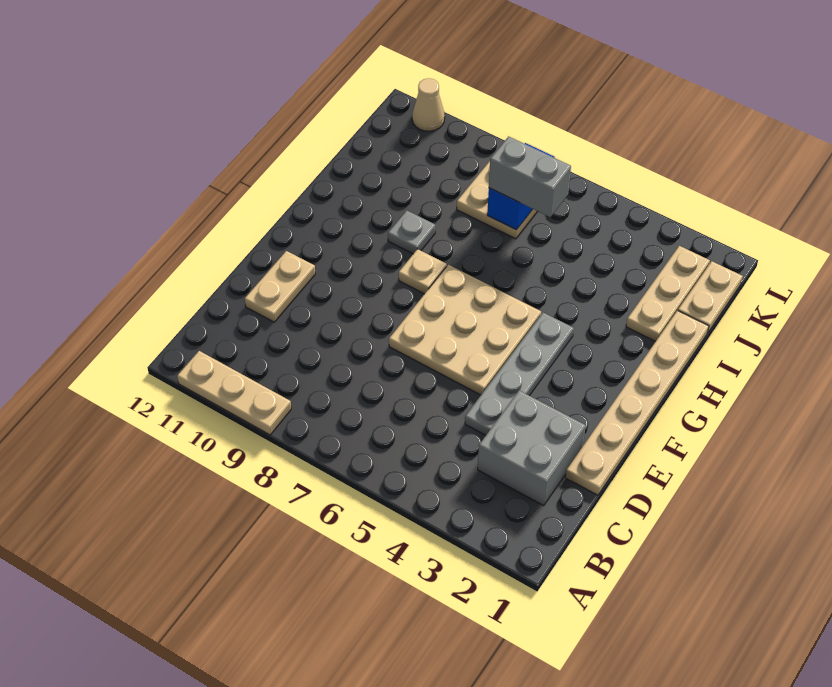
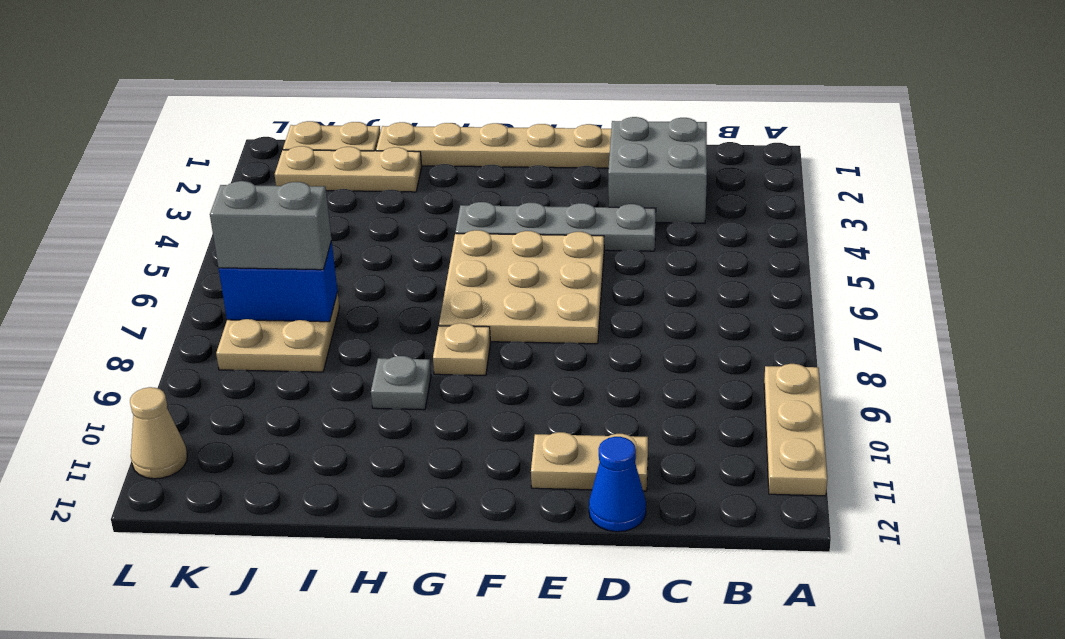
none -> blue cone D12 level 1
grey brick J6:J7 level 3 -> grey brick J7:K7 level 3

